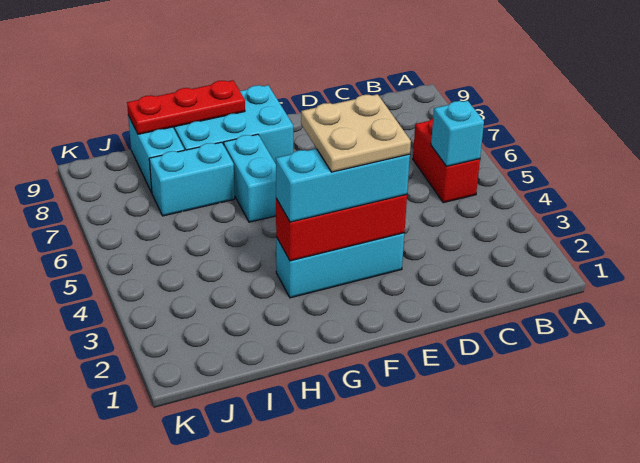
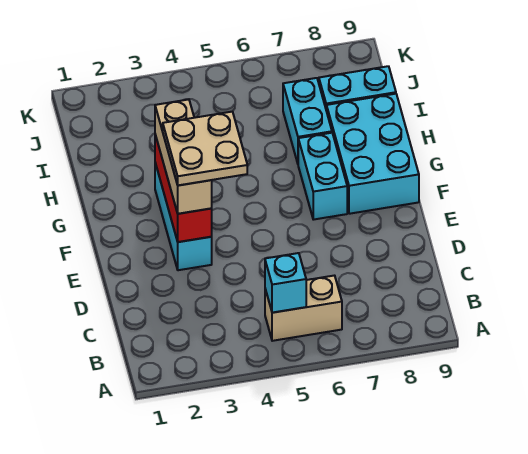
red brick B5:B6 level 1 -> tan brick B5:B6 level 1
cyan brick E3:G3 level 3 -> tan brick E3:G3 level 3
cyan brick G6:G7 level 1 -> cyan brick F7:G7 level 1
red plate G9:I9 level 2 -> none

